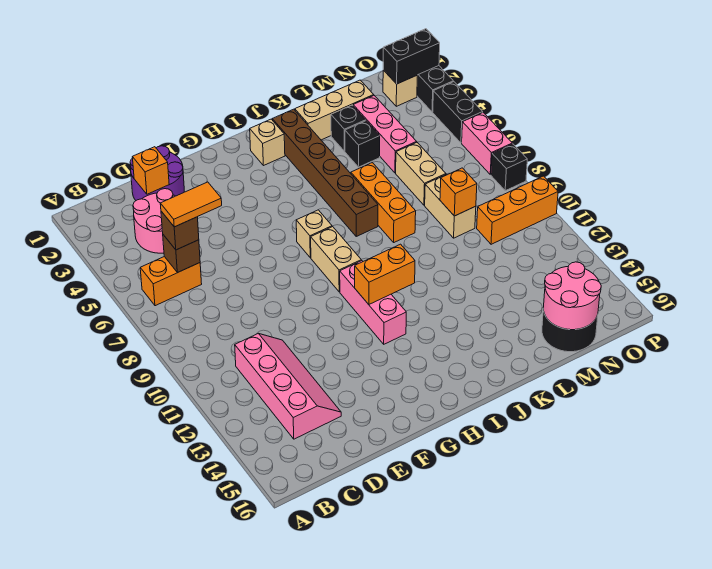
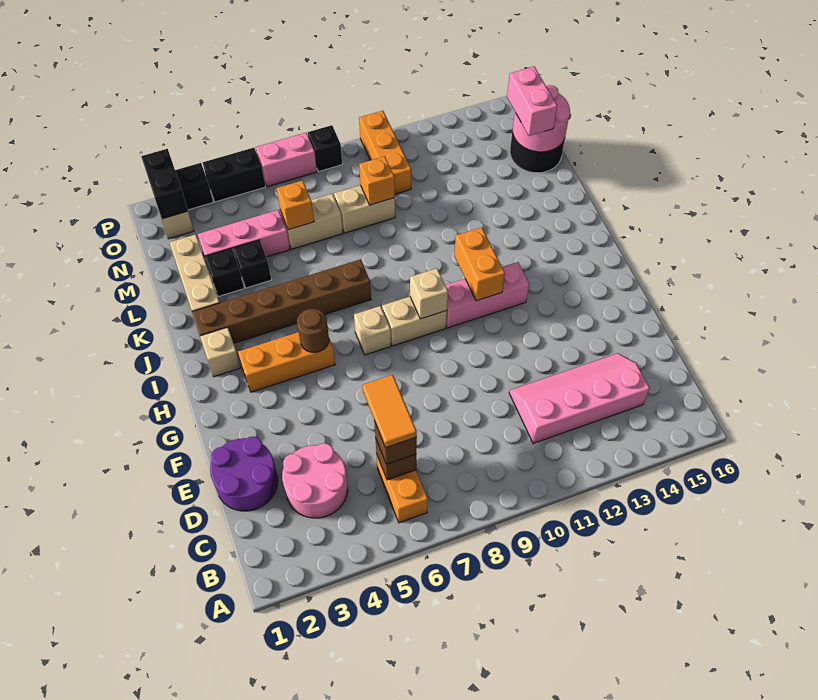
orange brick D2 level 2 -> orange brick M6 level 2
none -> brown round brick H5 level 2
none -> tan brick H9 level 2
orange brick K6:K8 level 1 -> orange brick H3:H5 level 1
none -> pink brick M15:N15 level 3

